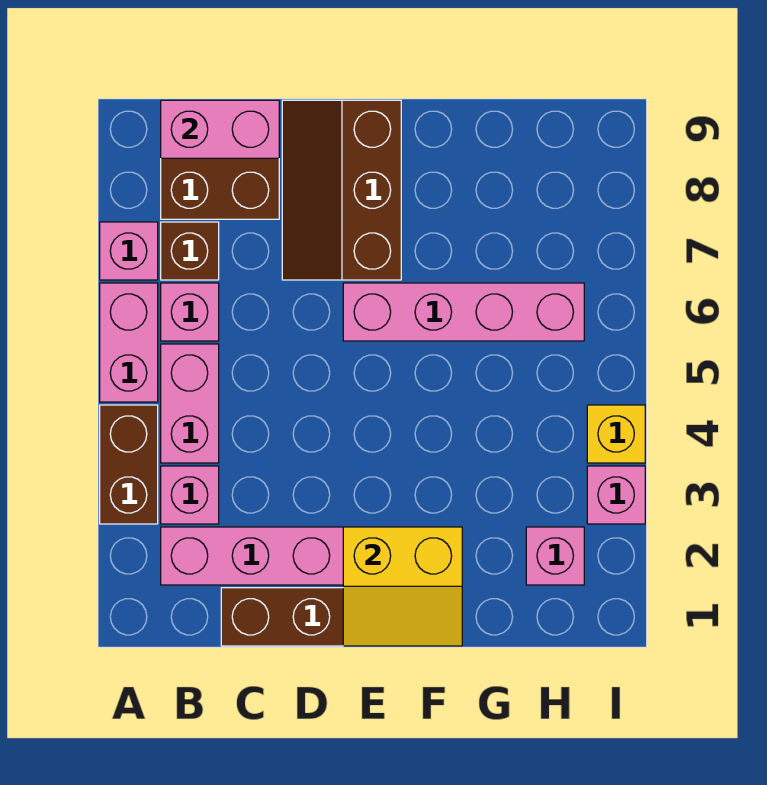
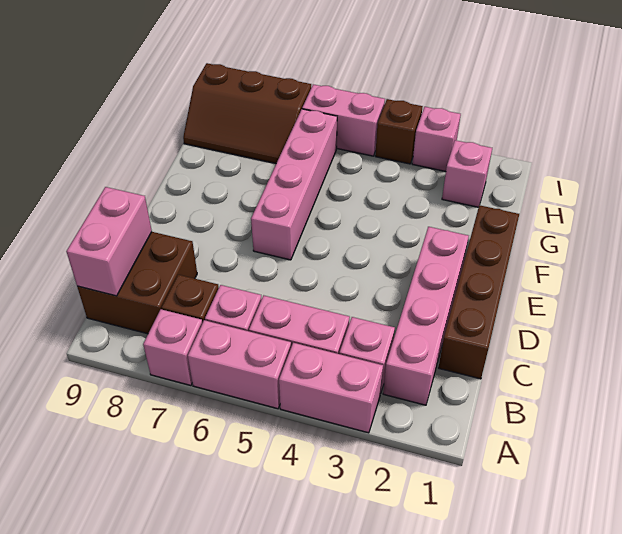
brown brick A3:A4 level 1 -> pink brick A3:A4 level 1
brown slope D7:E9 level 1 top E -> brown slope H7:I9 level 1 top I
yellow slope E1:F2 level 2 top 2 -> none
yellow brick I4 level 1 -> brown brick I4 level 1
none -> pink brick I5:I6 level 1

